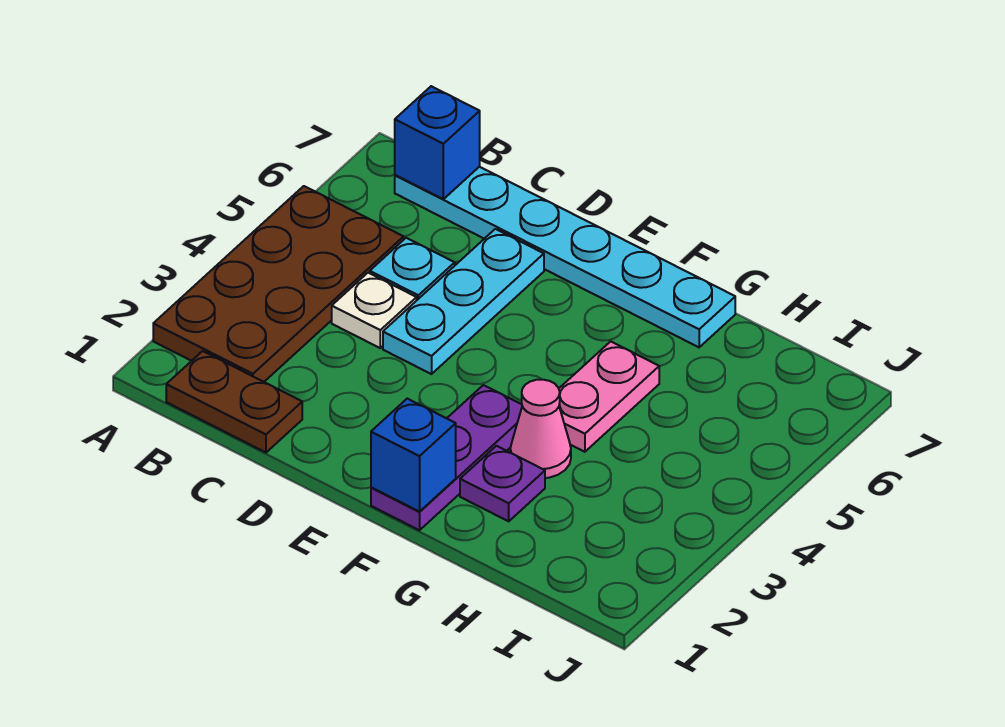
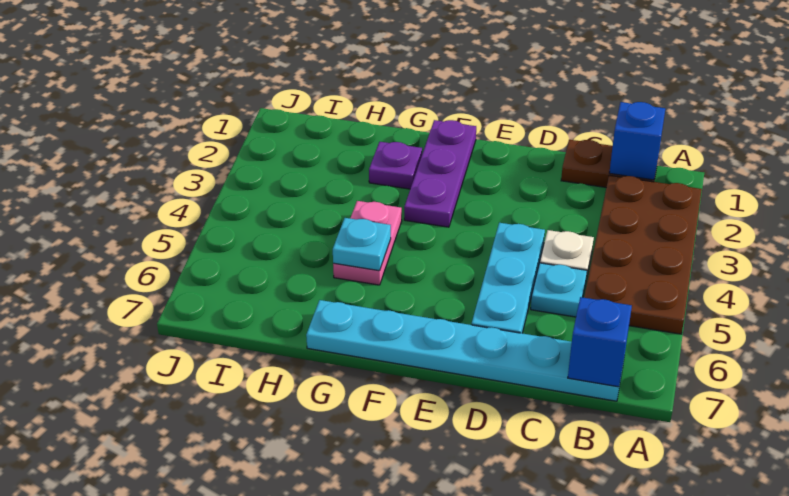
blue brick F1 level 2 -> blue brick B1 level 2
pink cone G3 level 1 -> none
none -> cyan plate G5 level 2

